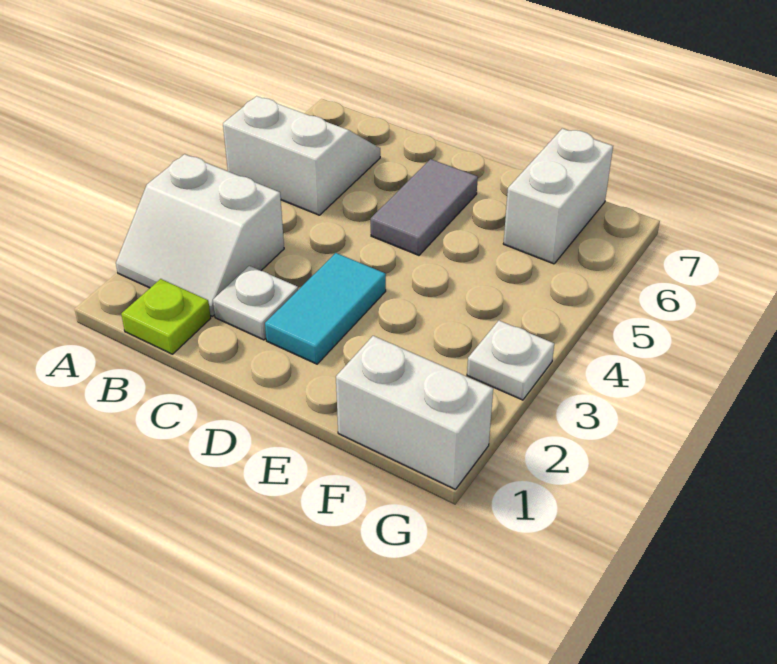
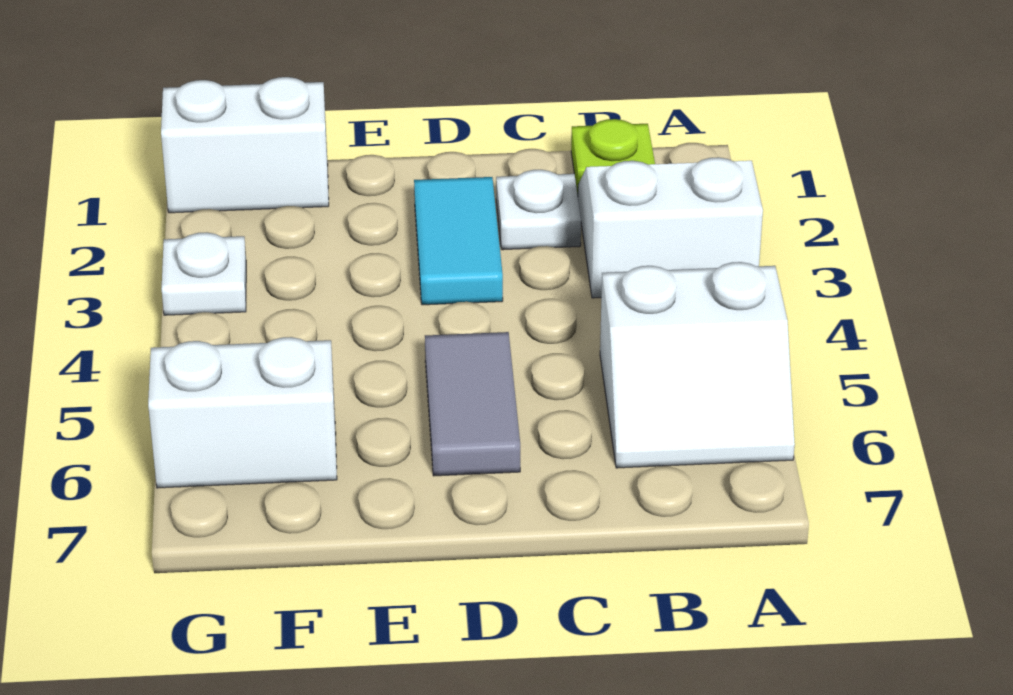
white brick F6:F7 level 1 -> white brick F6:G6 level 1

